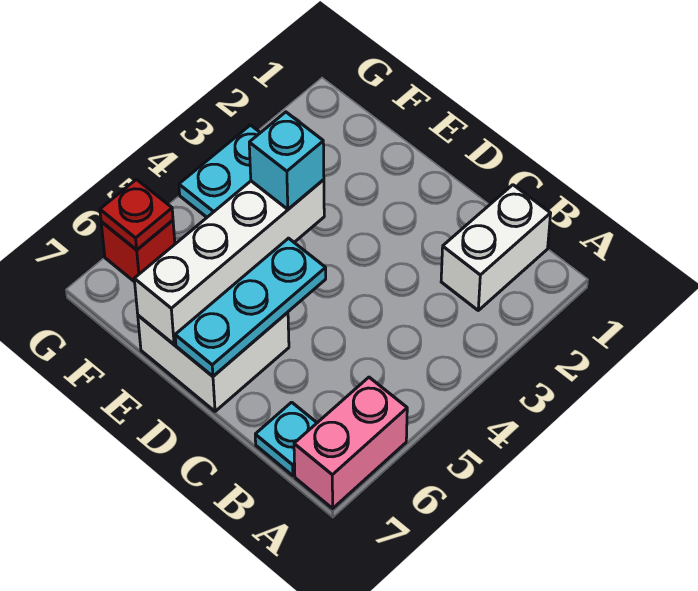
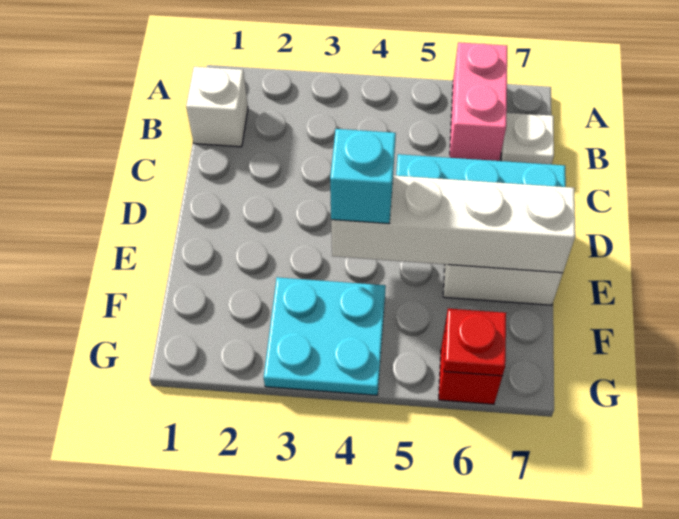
pink brick A6:A7 level 1 -> pink brick A6:B6 level 1
white brick B1:B2 level 1 -> white brick B1 level 1
cyan plate B7 level 1 -> white plate B7 level 1

